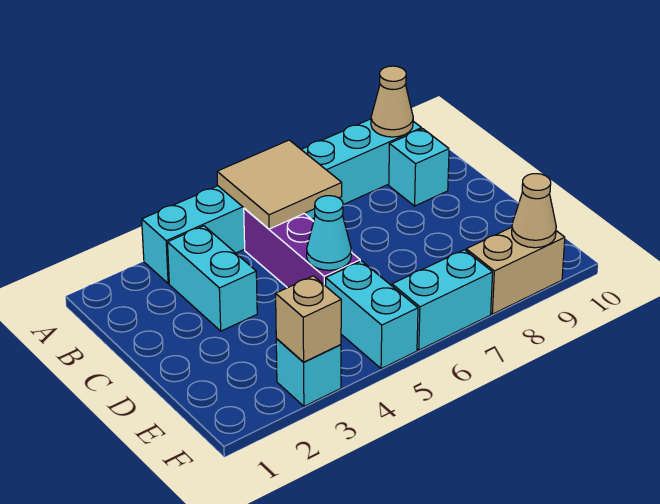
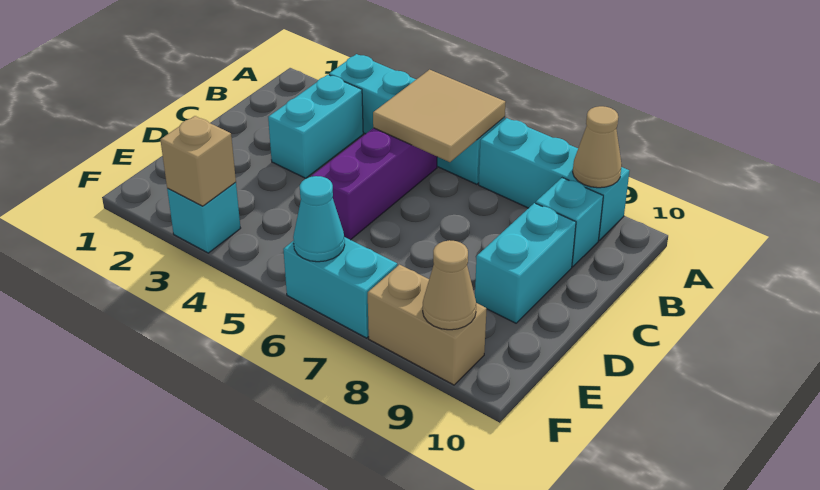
cyan cone D5 level 2 -> cyan cone F6 level 2
cyan brick E5:F5 level 1 -> cyan brick C9:D9 level 1

